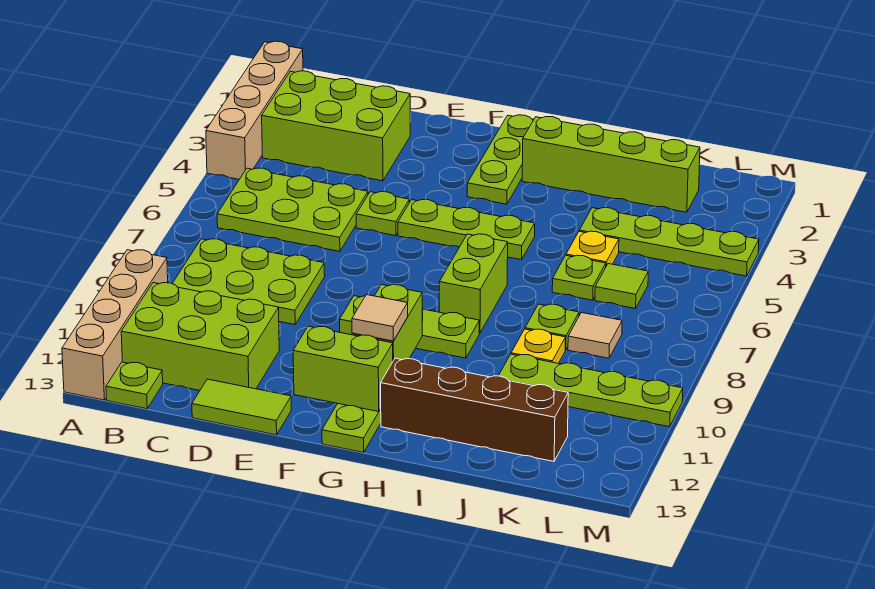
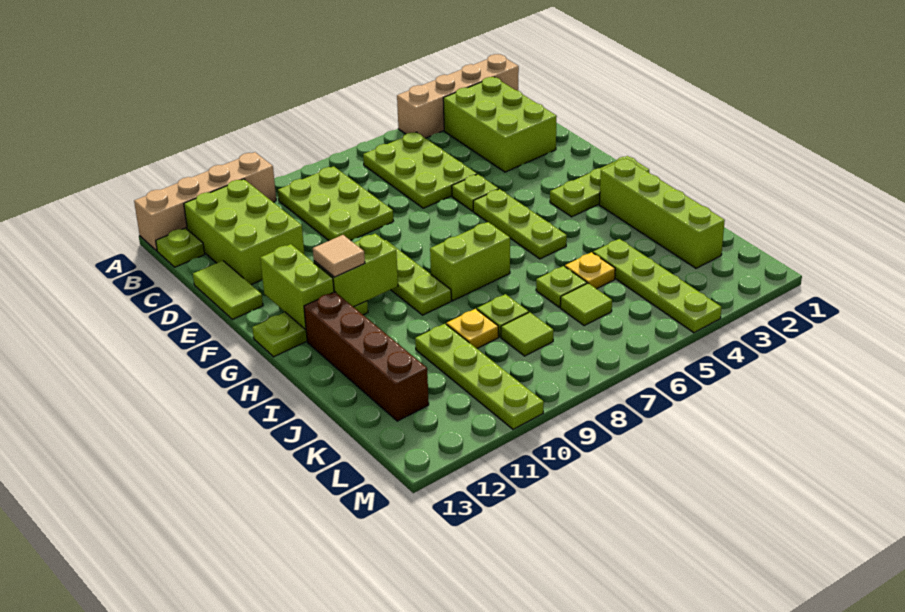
tan tile K8 level 1 -> lime tile K8 level 1

